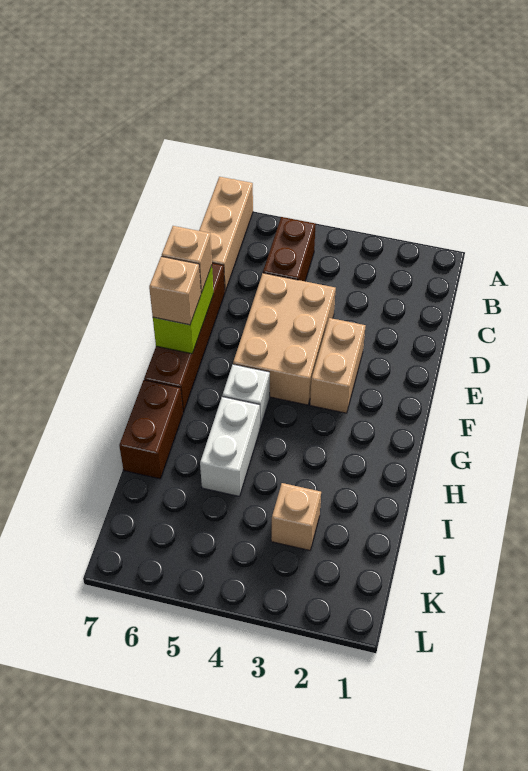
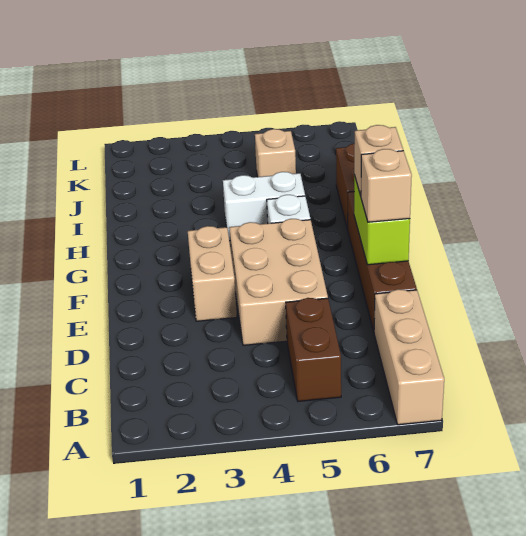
white brick H5:I5 level 1 -> white brick H4:H5 level 1
tan brick J3 level 1 -> tan brick J5 level 1

